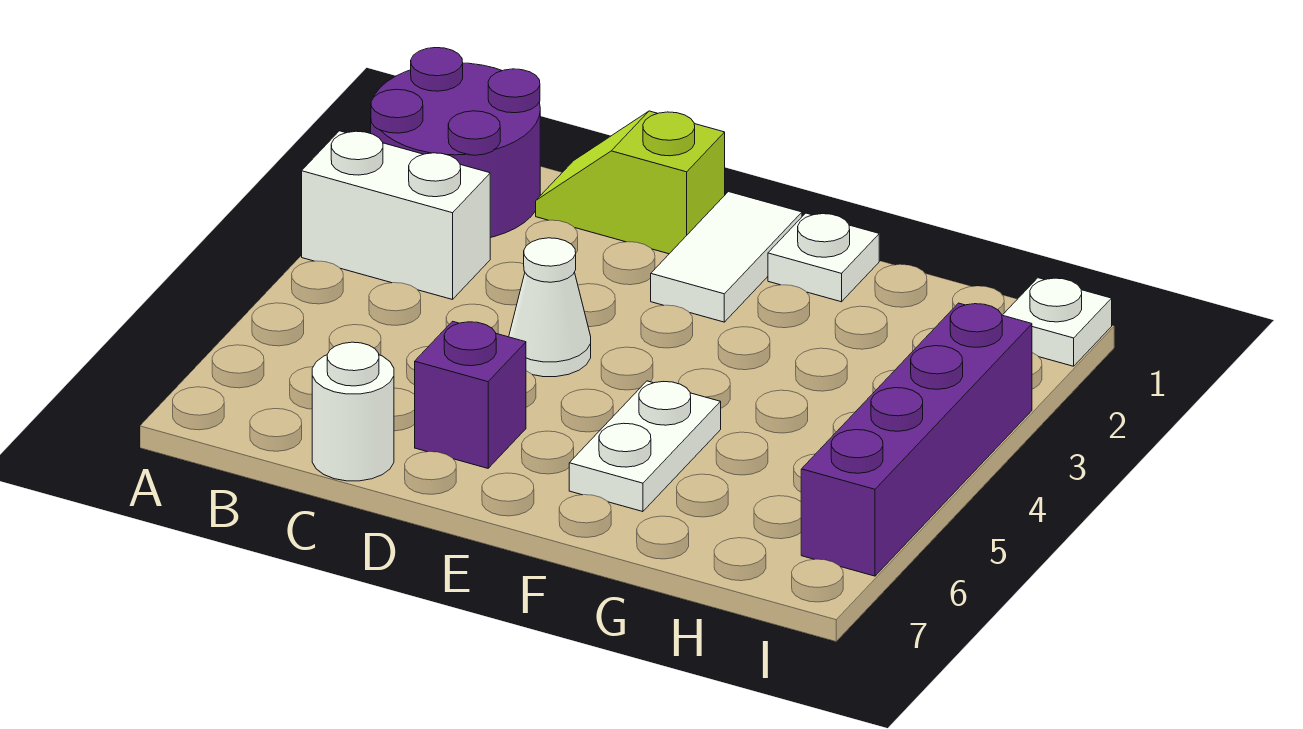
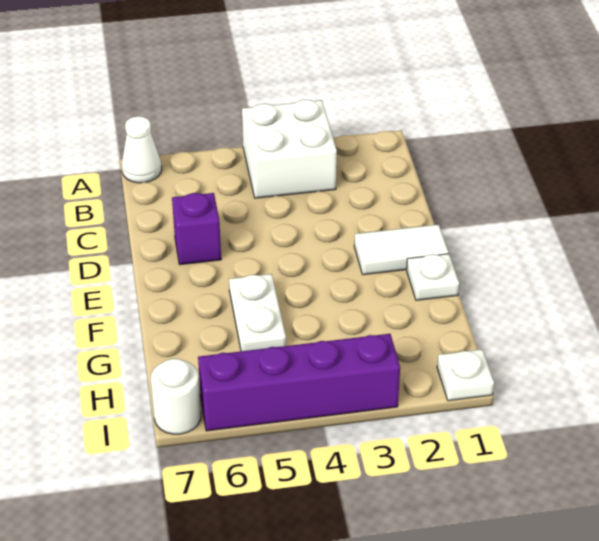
purple round brick A1:B2 level 1 -> none
white brick A3:B3 level 1 -> white brick A3:B4 level 1
lime slope C1:D1 level 1 top D -> none
white round brick C7 level 1 -> white round brick I7 level 1
white cone D4 level 1 -> white cone A7 level 1
white plate F5:F6 level 1 -> white plate F5:G5 level 1

